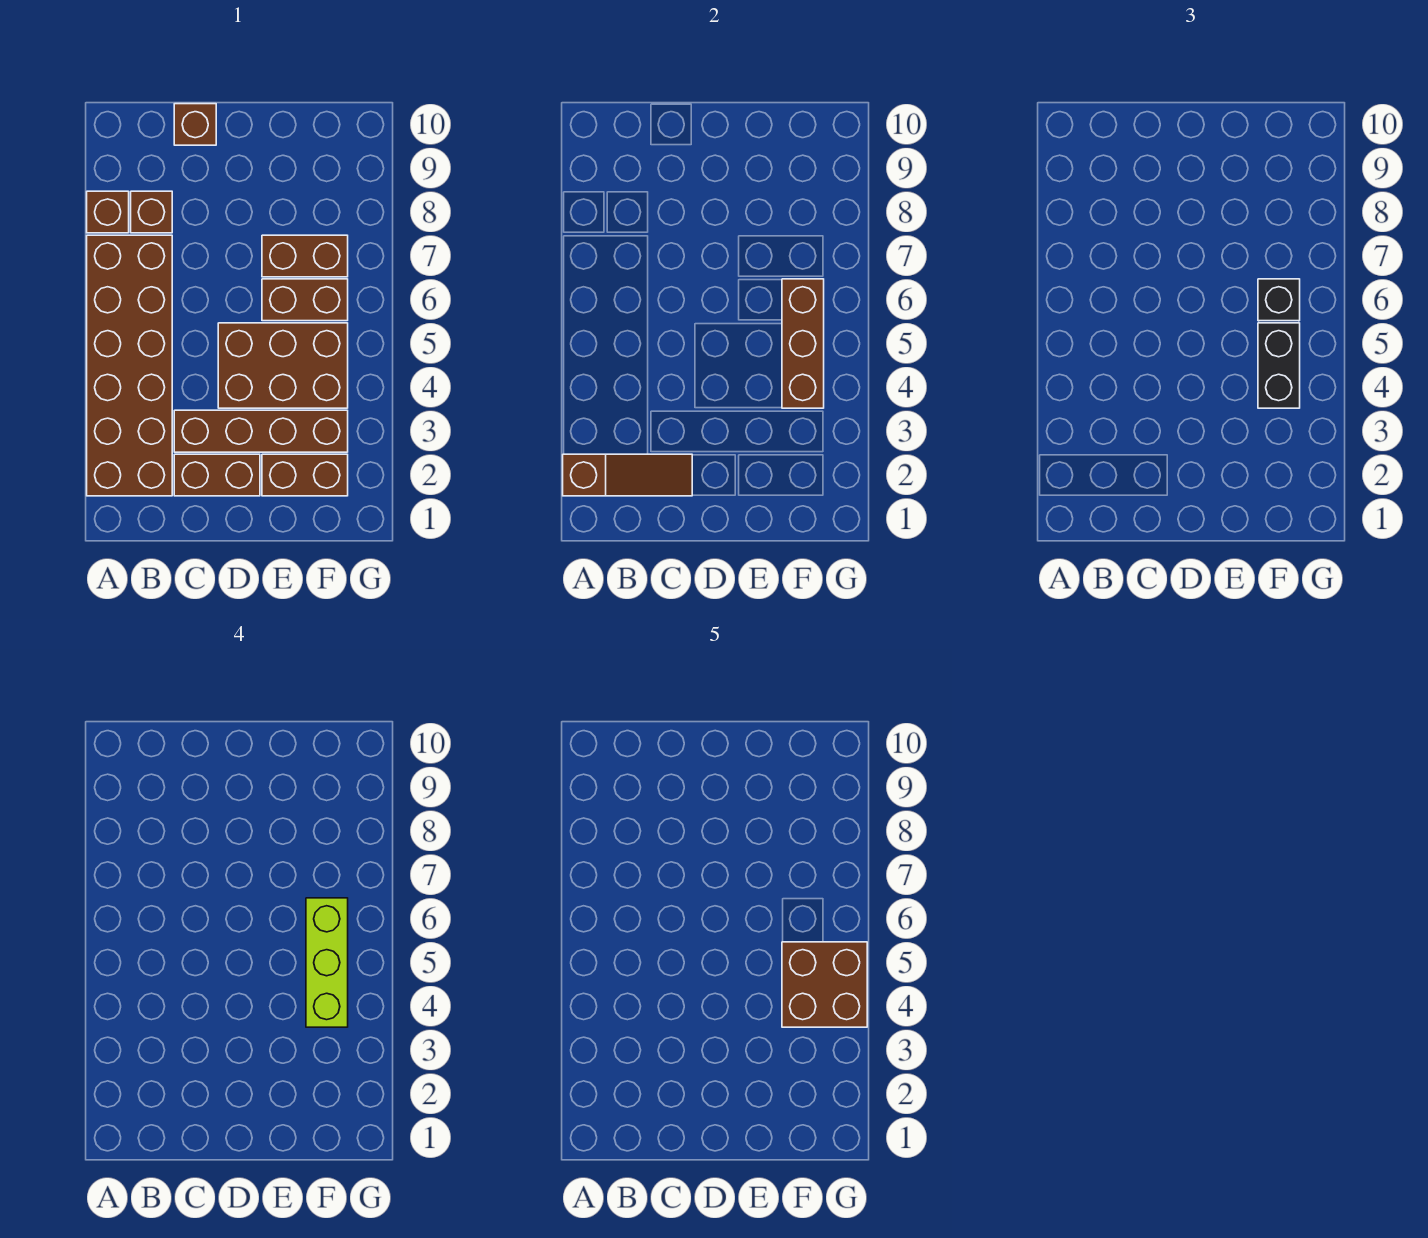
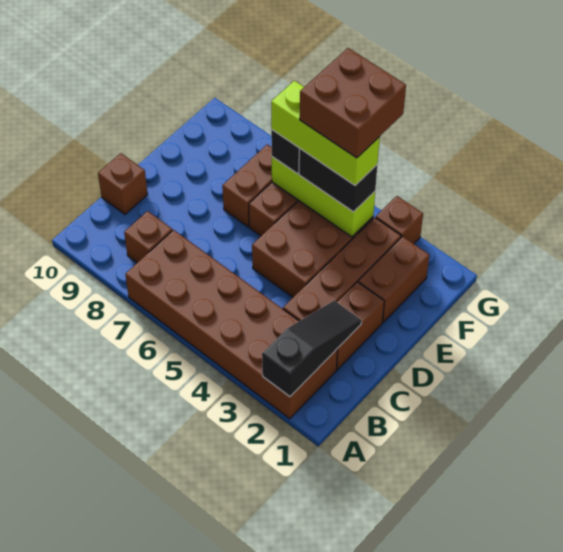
brown slope A2:C2 level 2 top A -> black slope A2:C2 level 2 top A
brown brick A8 level 1 -> brown brick G3 level 1
brown brick F4:F6 level 2 -> lime brick F4:F6 level 2

